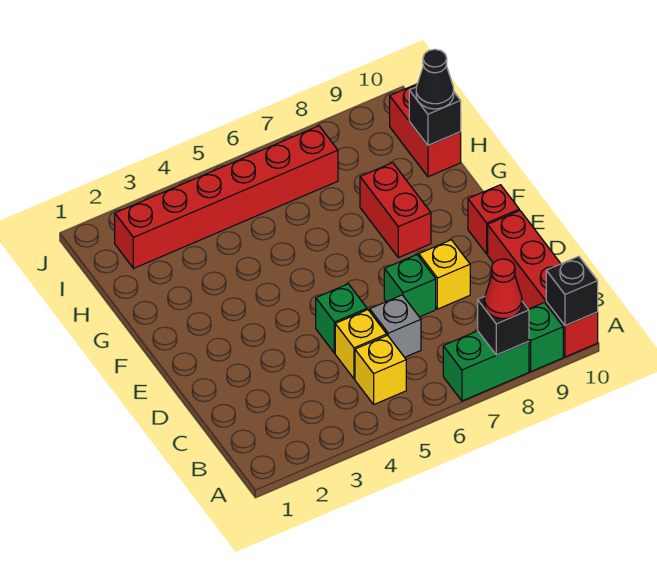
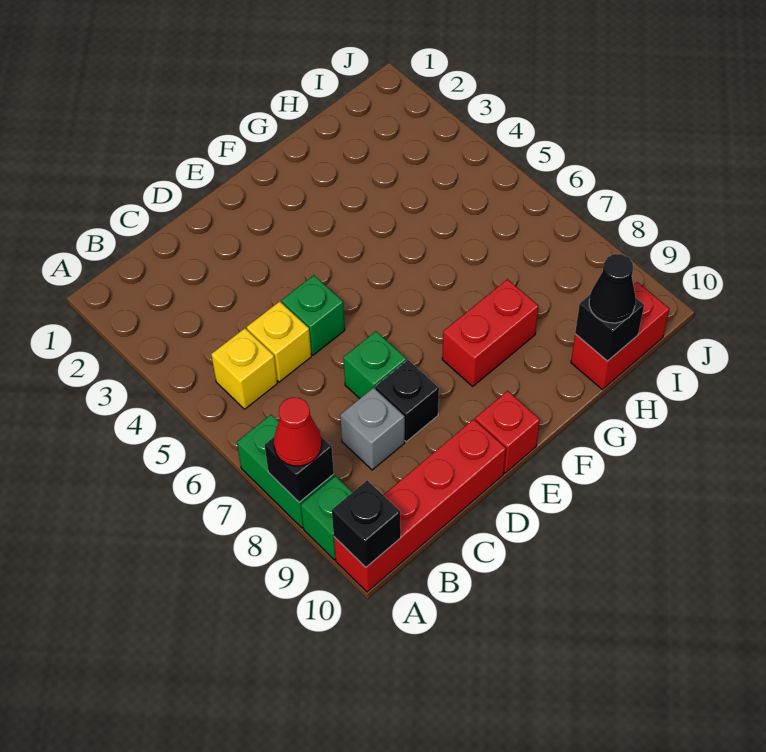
grey brick C6 level 1 -> grey brick C8 level 1
yellow brick D8 level 1 -> black brick D8 level 1
red brick I2:I7 level 1 -> none

